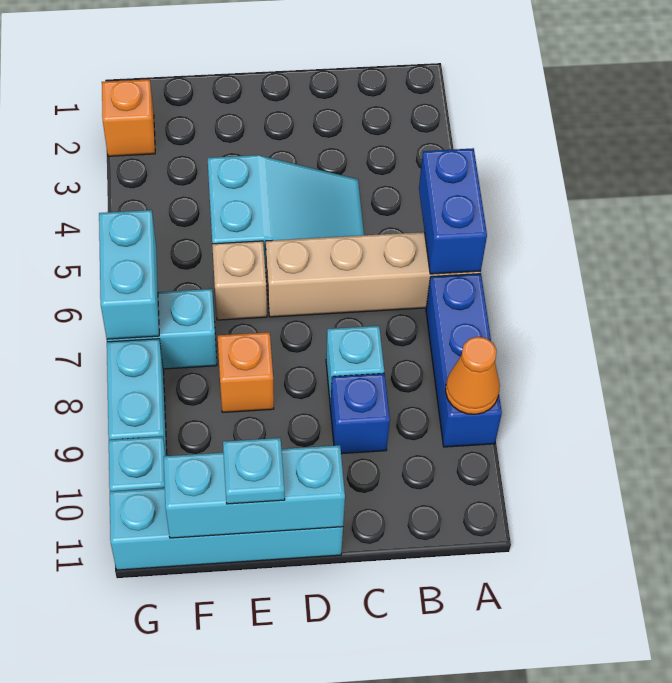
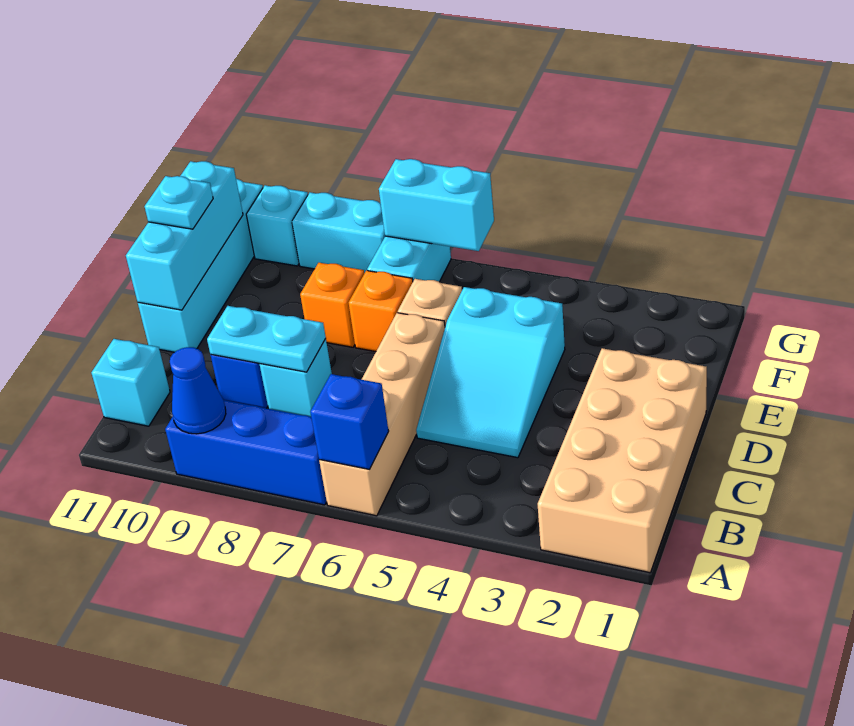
none -> tan brick A1:D2 level 1
blue brick A5:A6 level 2 -> blue brick A6 level 2
orange cone A9 level 2 -> blue cone A9 level 2
none -> cyan brick B11 level 1
none -> cyan plate C8:C9 level 2
orange brick G2 level 1 -> orange brick E7 level 1

